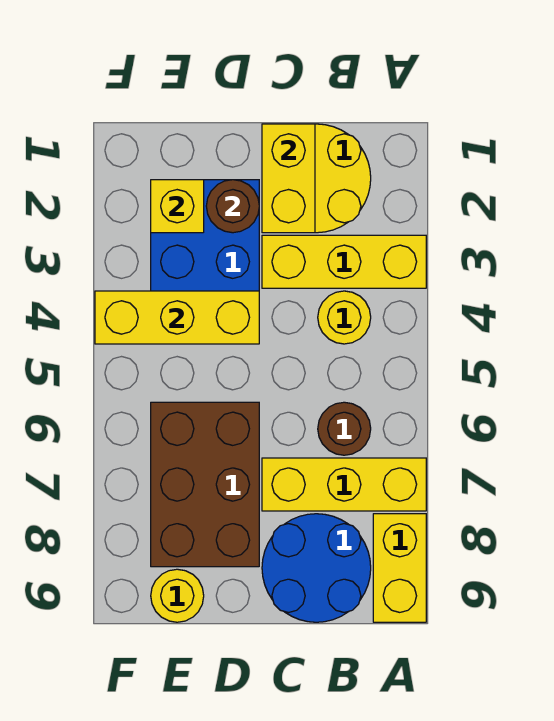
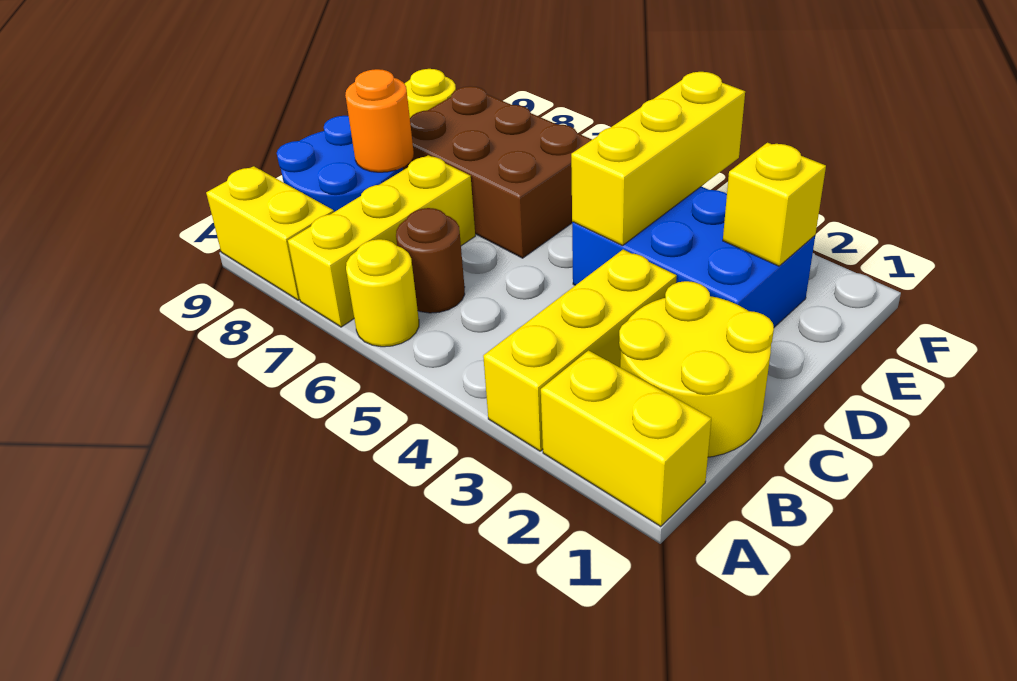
yellow round brick B4 level 1 -> yellow round brick A6 level 1
yellow brick C1:C2 level 2 -> yellow brick A1:A2 level 1
none -> orange round brick C8 level 2
brown round brick D2 level 2 -> none

